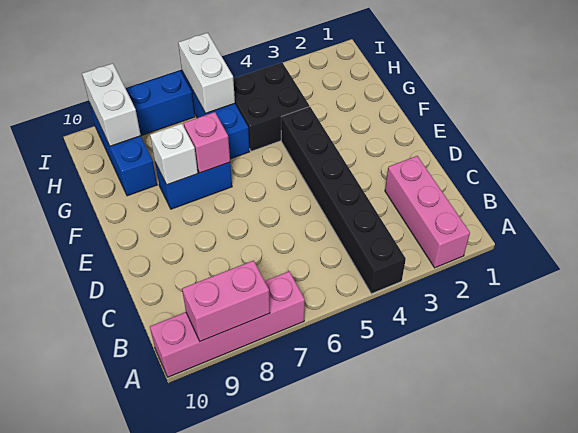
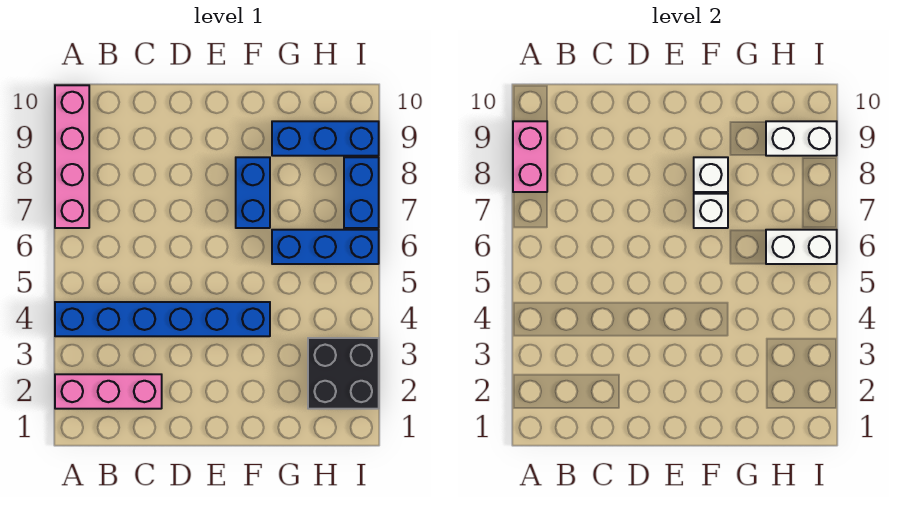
black brick A4:F4 level 1 -> blue brick A4:F4 level 1
pink brick F7 level 2 -> white brick F7 level 2
black brick G4:H5 level 1 -> black brick H2:I3 level 1

